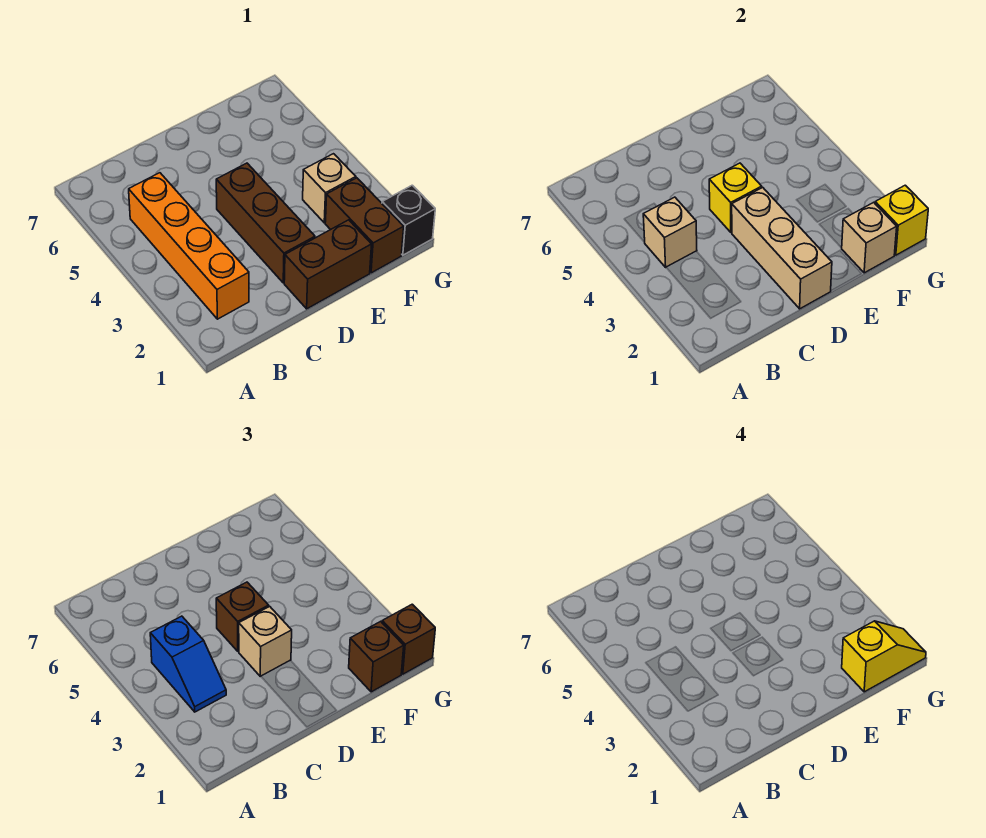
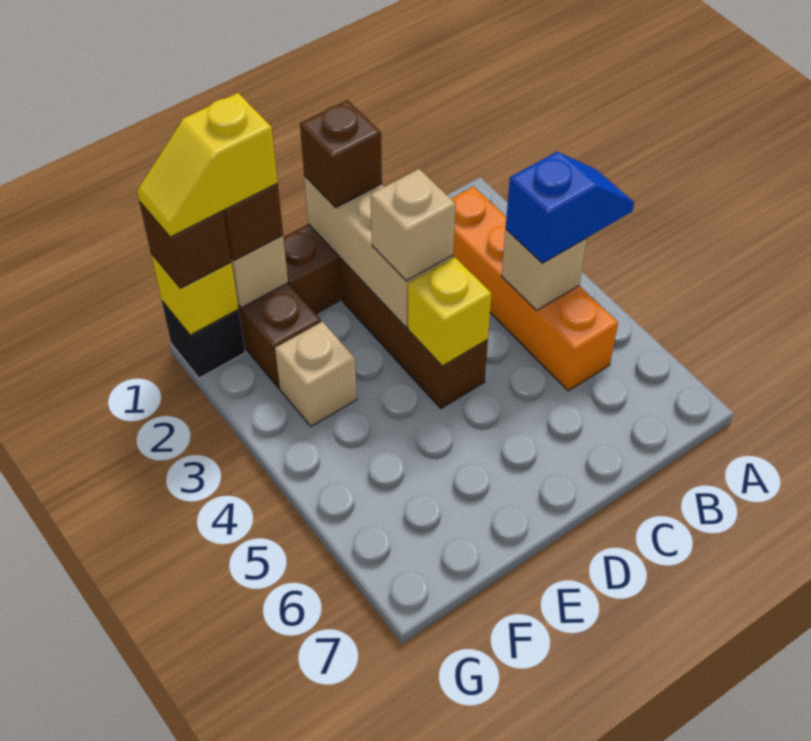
blue slope B3:B4 level 3 top 4 -> blue slope A4:B4 level 3 top B
brown brick D4 level 3 -> brown brick D1 level 3

